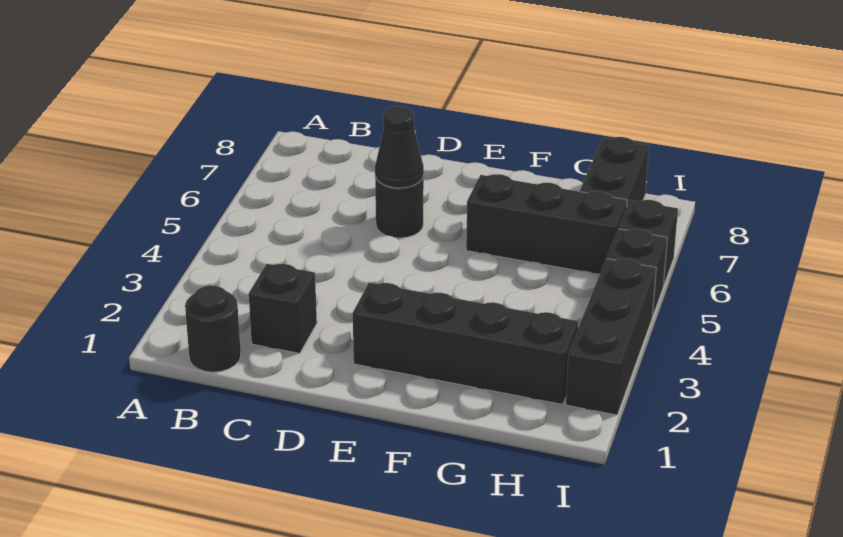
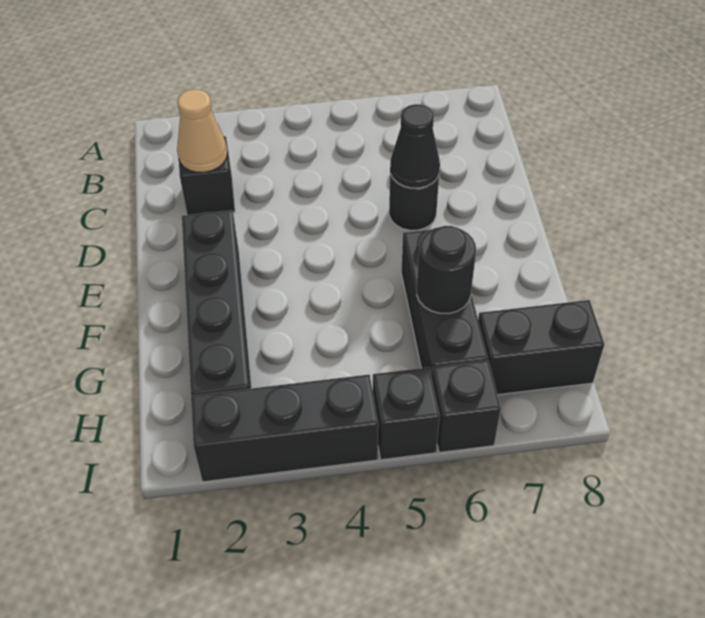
black round brick B1 level 1 -> black round brick G6 level 2
none -> tan cone C2 level 2

